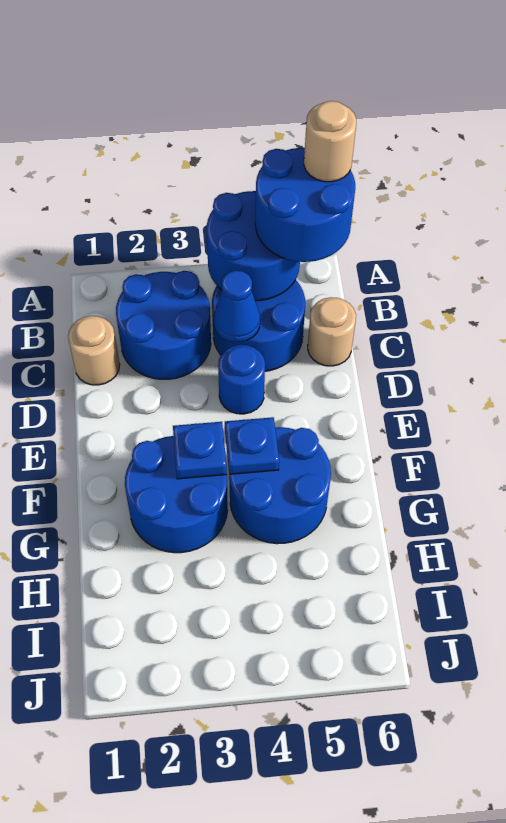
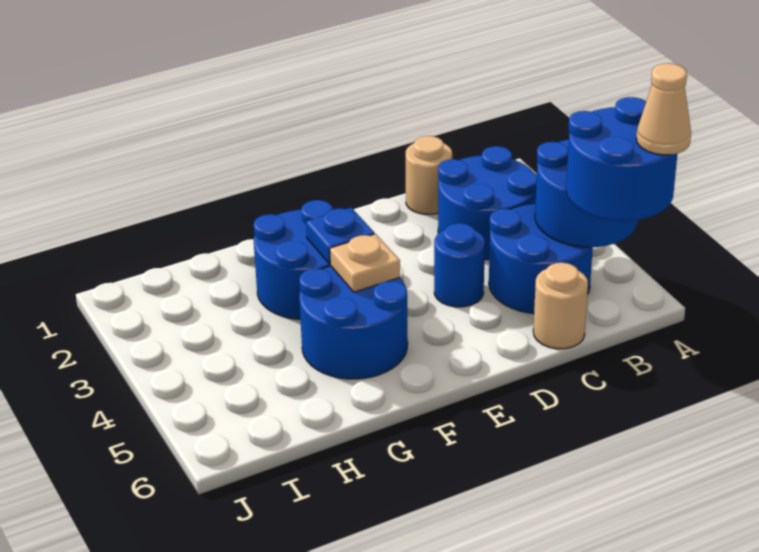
tan round brick A6 level 4 -> tan cone A6 level 4
blue cone C4 level 2 -> none
blue plate F4 level 2 -> tan plate F4 level 2

